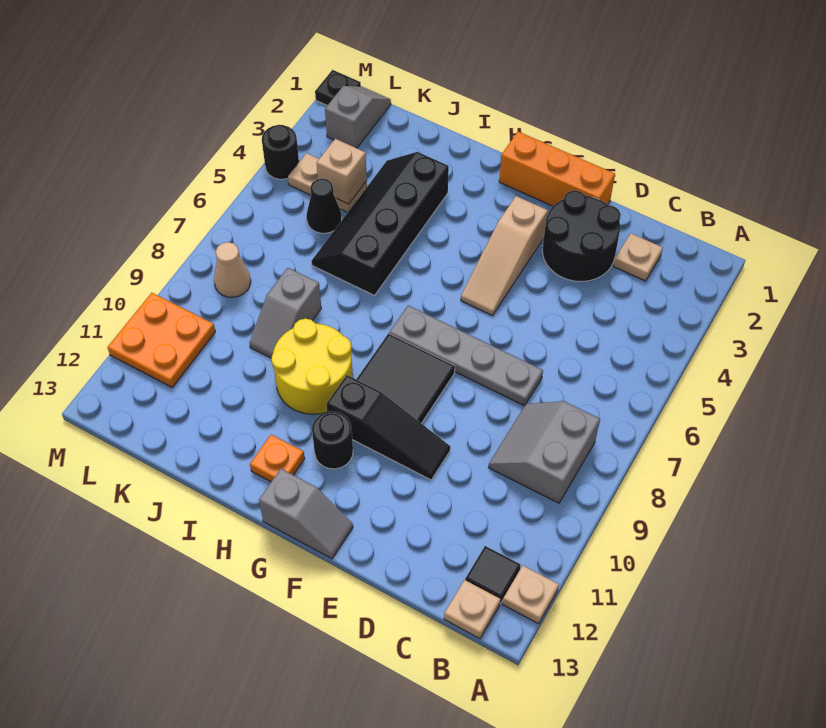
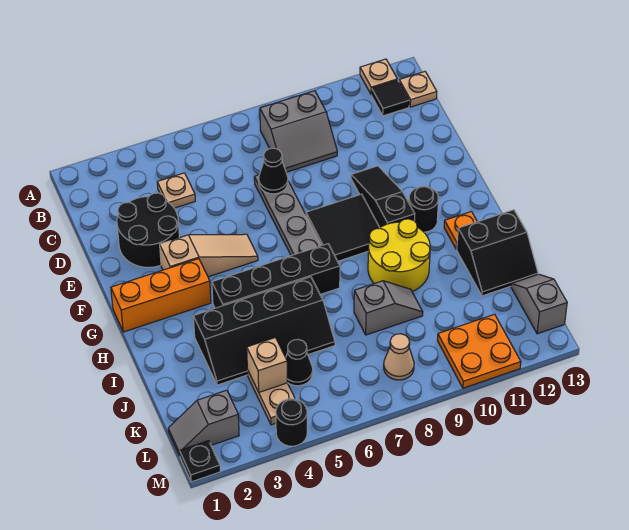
tan plate C2 level 1 -> tan plate C4 level 1
none -> black cone D7 level 2
orange brick E1:G1 level 1 -> orange brick G1:G3 level 1
grey slope F13:G13 level 1 top G -> grey slope K13:L13 level 1 top L
none -> black brick H4:H7 level 1
none -> black slope I12:J13 level 1 top I

